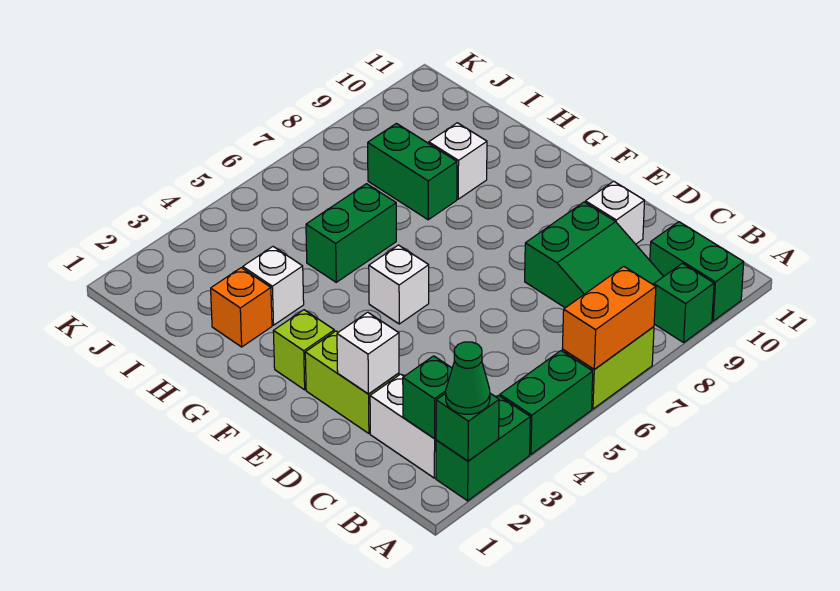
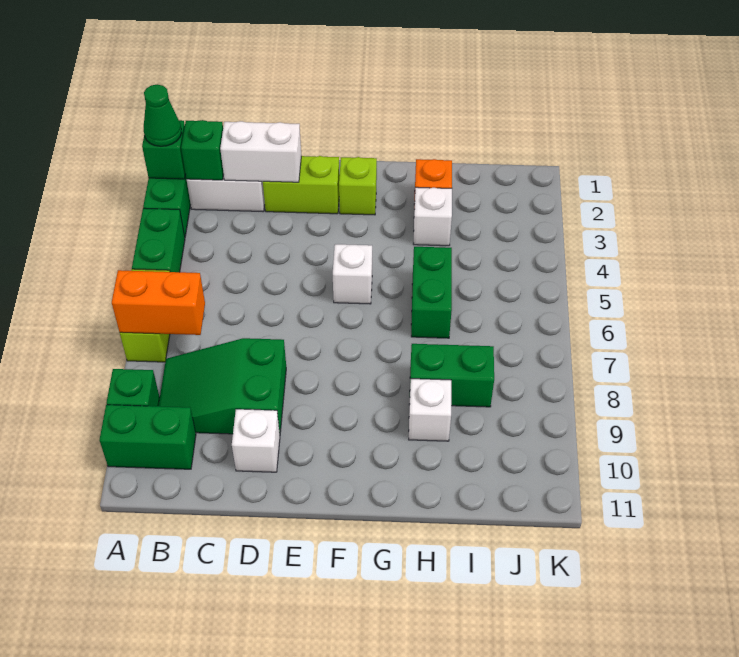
orange brick A6:A7 level 2 -> orange brick A7:B7 level 2
white brick D2 level 2 -> white brick C2:D2 level 2

